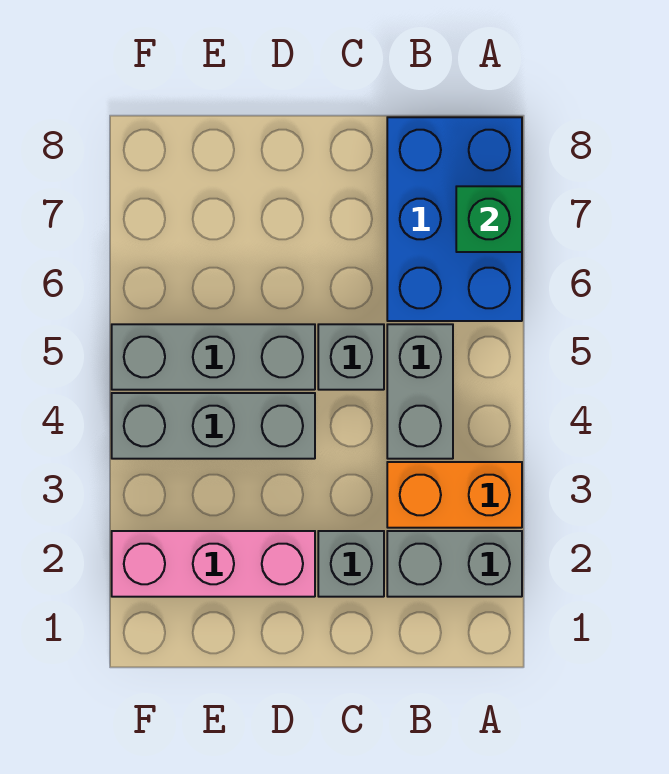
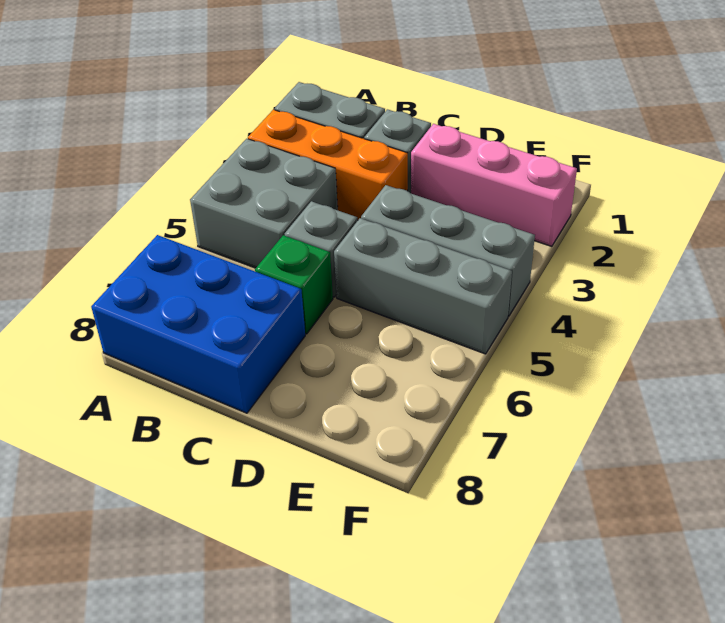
orange brick A3:B3 level 1 -> orange brick A3:C3 level 1
blue brick A6:B8 level 1 -> blue brick A7:C8 level 1
green brick A7 level 2 -> green brick C6 level 1
grey brick B4:B5 level 1 -> grey brick A4:B5 level 1

